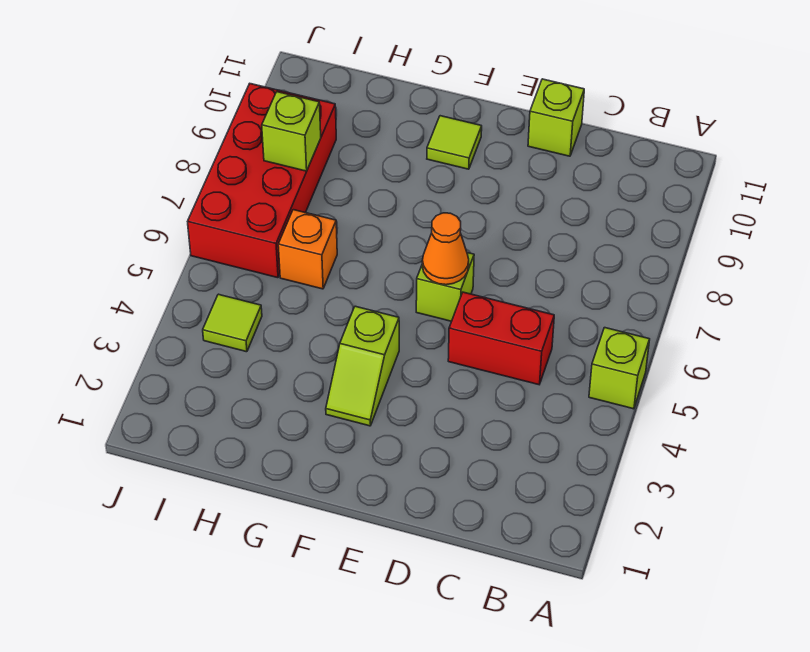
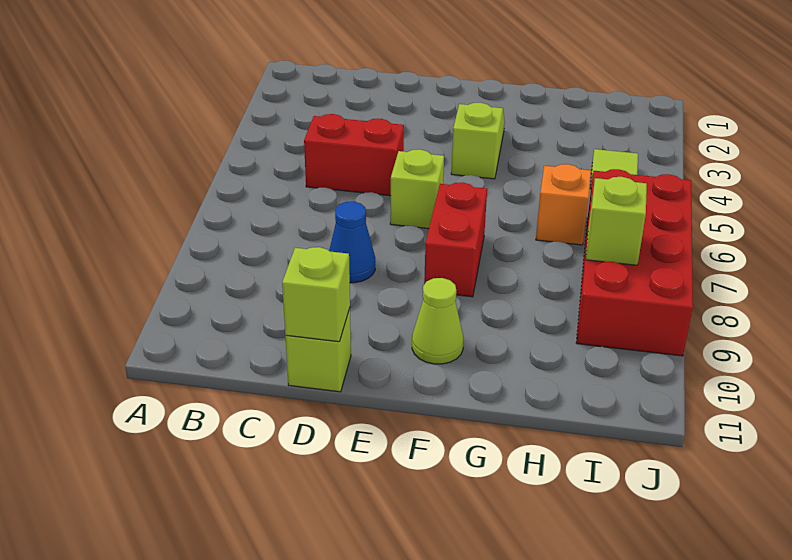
lime brick A5 level 1 -> lime brick D11 level 2
none -> blue cone D8 level 1
orange cone E6 level 2 -> none
none -> red brick F7:F8 level 1
lime tile F10 level 1 -> lime cone F10 level 1

